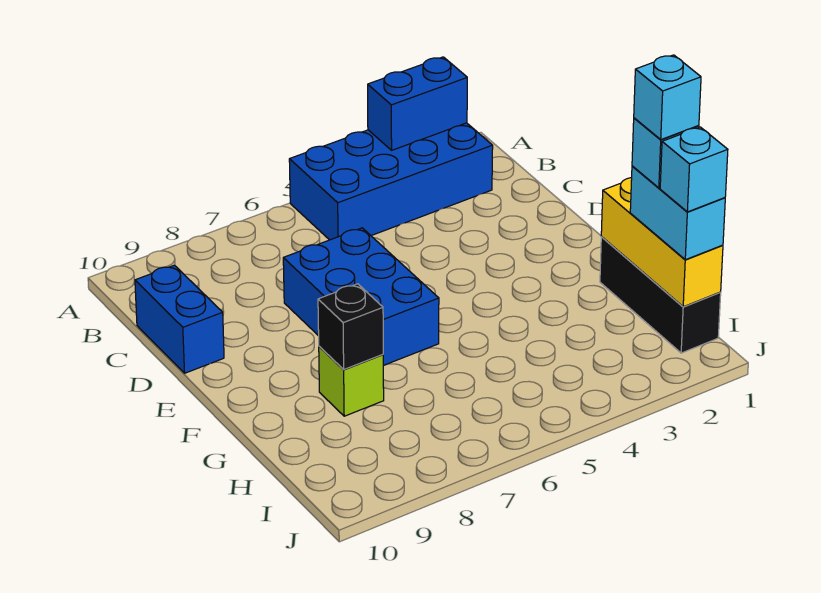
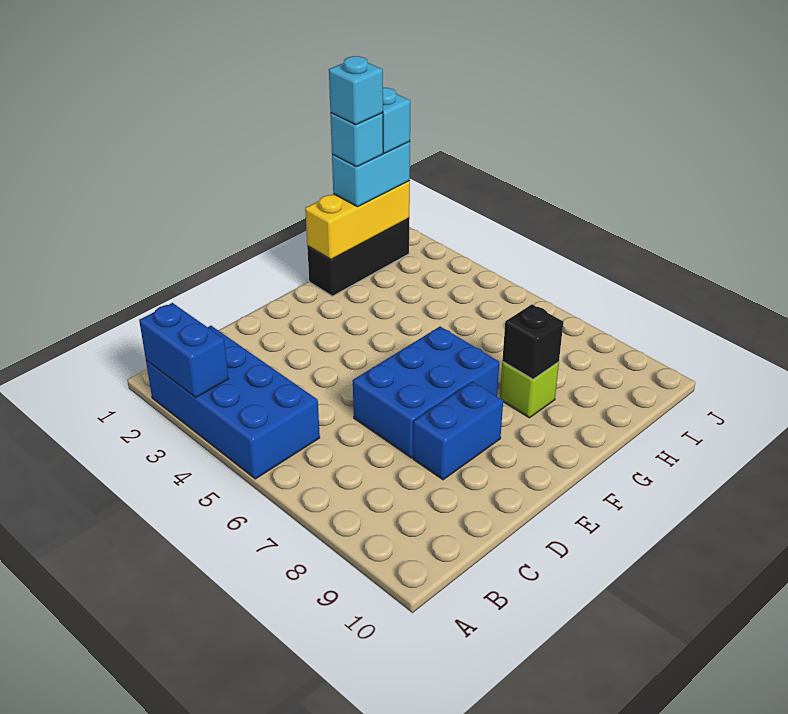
blue brick C10:D10 level 1 -> blue brick D8:E8 level 1

